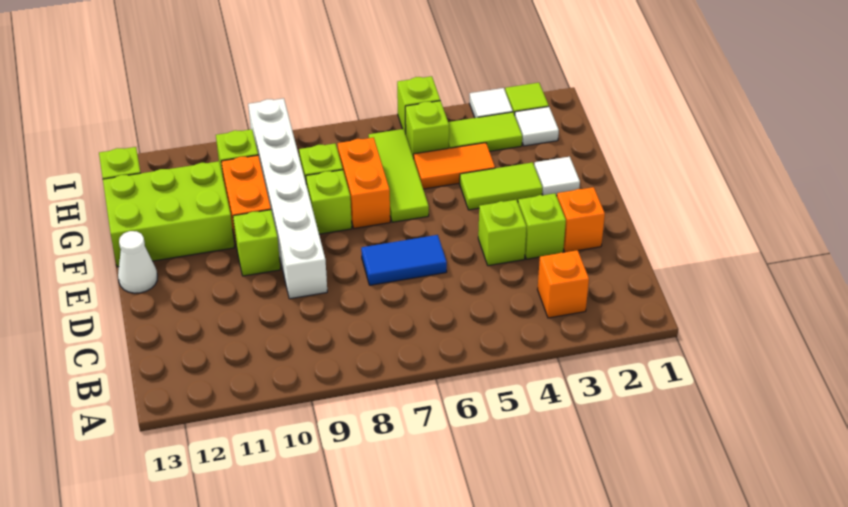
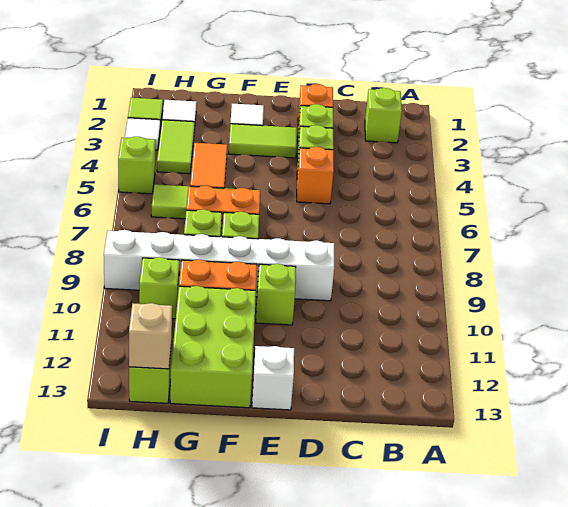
orange brick B3 level 1 -> orange brick D5 level 1
blue tile D6:D7 level 1 -> none
white cone E13 level 1 -> white brick E13 level 1
lime tile F3:F4 level 1 -> lime tile E3:F3 level 1
lime brick H5 level 1 -> lime brick B2 level 1
none -> tan brick H13 level 2

